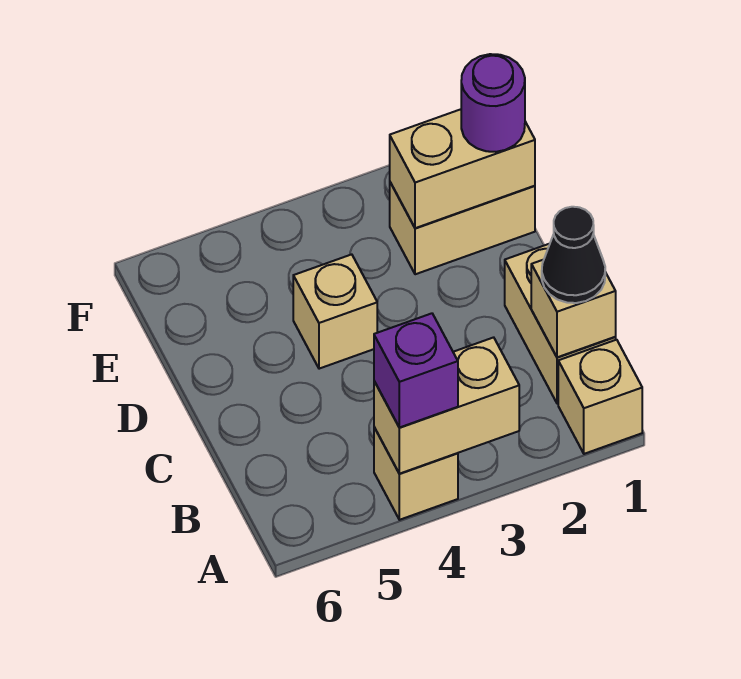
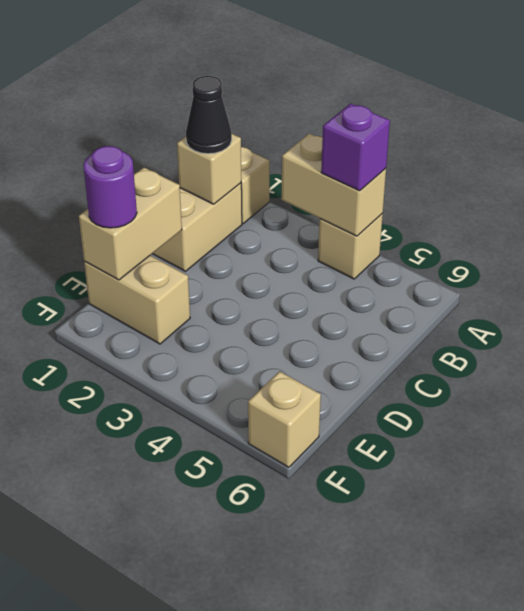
tan brick D4 level 1 -> tan brick F6 level 1
tan brick E1:E2 level 2 -> tan brick D1:E1 level 2

